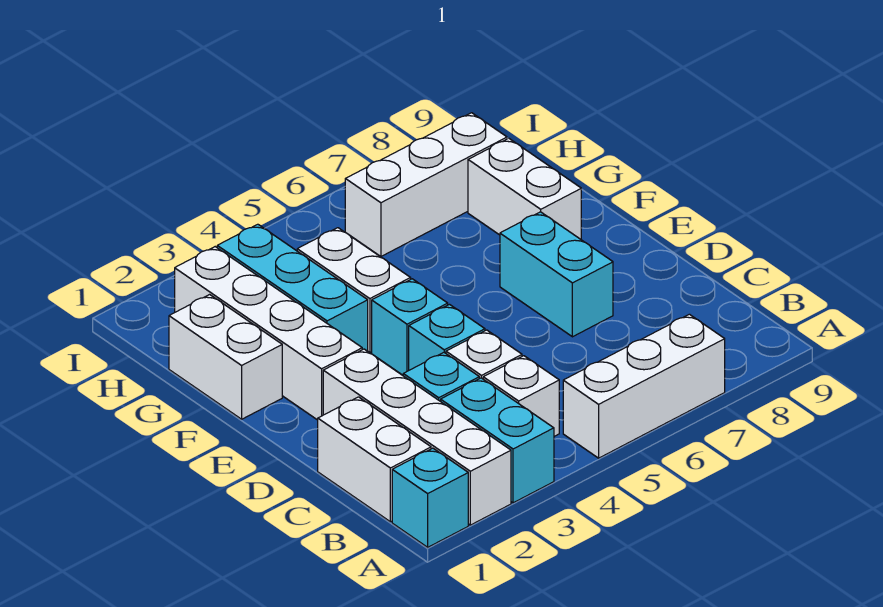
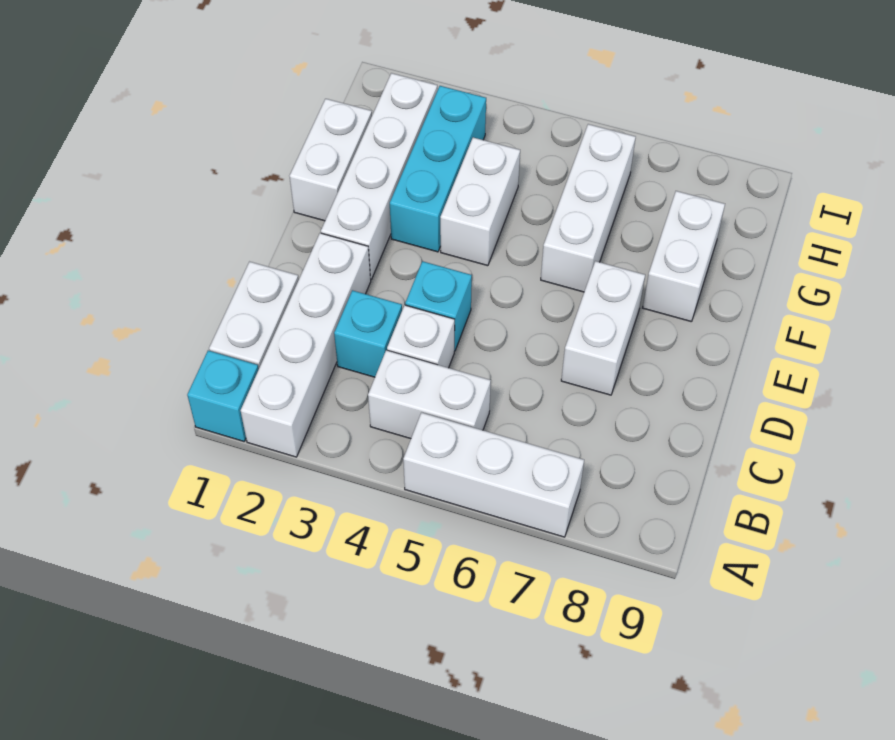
cyan brick A3:B3 level 1 -> none
white brick B4 level 1 -> white brick B4:B5 level 1
cyan brick D7:E7 level 1 -> white brick D7:E7 level 1
cyan brick E4 level 1 -> none
white brick H6:H8 level 1 -> white brick F6:H6 level 1

